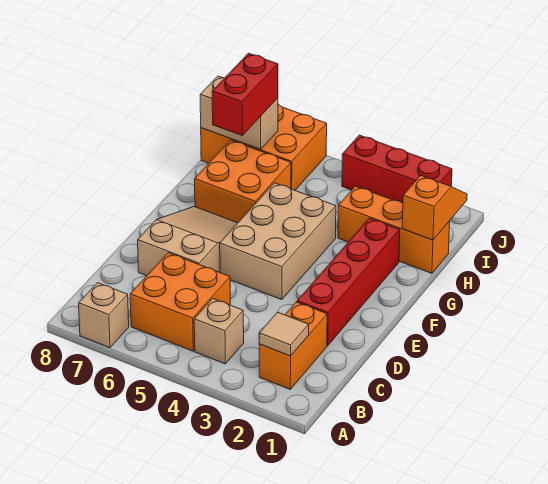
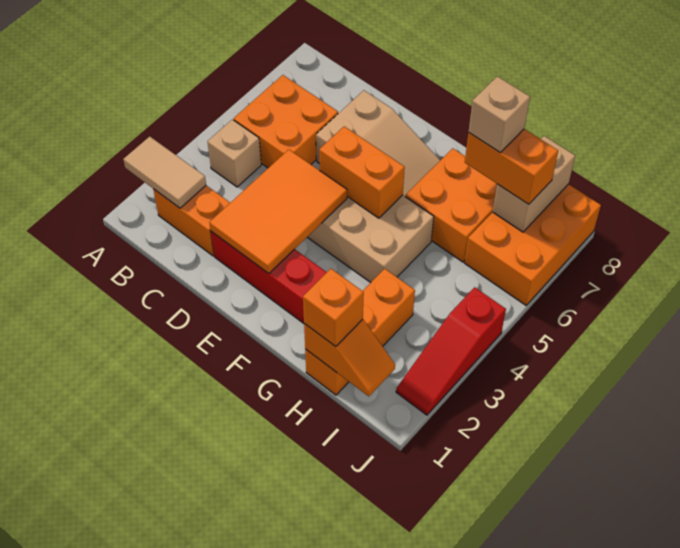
tan brick A7 level 1 -> tan brick H7 level 4
tan tile B2 level 2 -> tan tile A2:B2 level 2
none -> orange tile D2:E4 level 2
none -> orange brick E5:F5 level 2
none -> orange brick H1 level 3
red brick H7:I7 level 3 -> orange brick H7:I7 level 3
red brick J2:J4 level 1 -> red slope J2:J4 level 1 top 4

